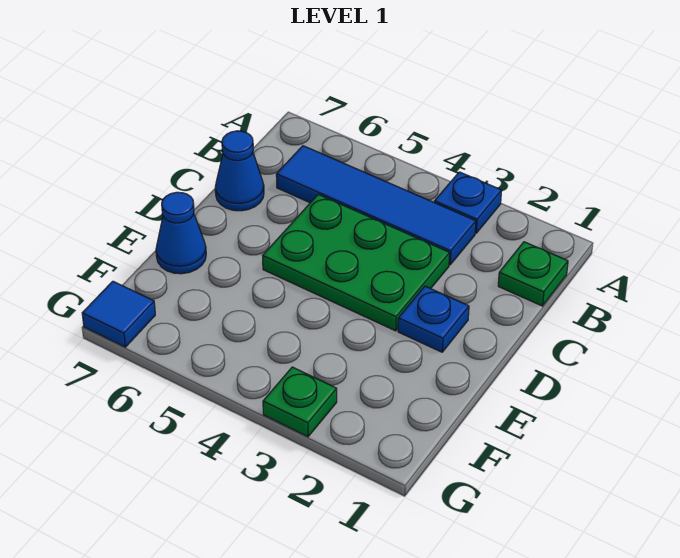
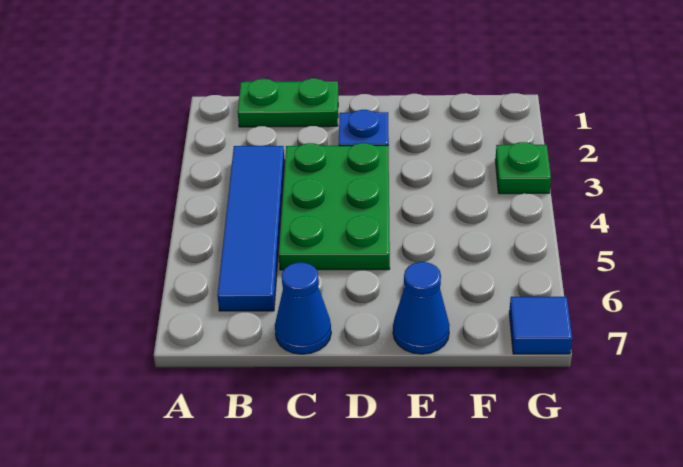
blue plate A3 level 1 -> none
green plate B1 level 1 -> green plate B1:C1 level 1

